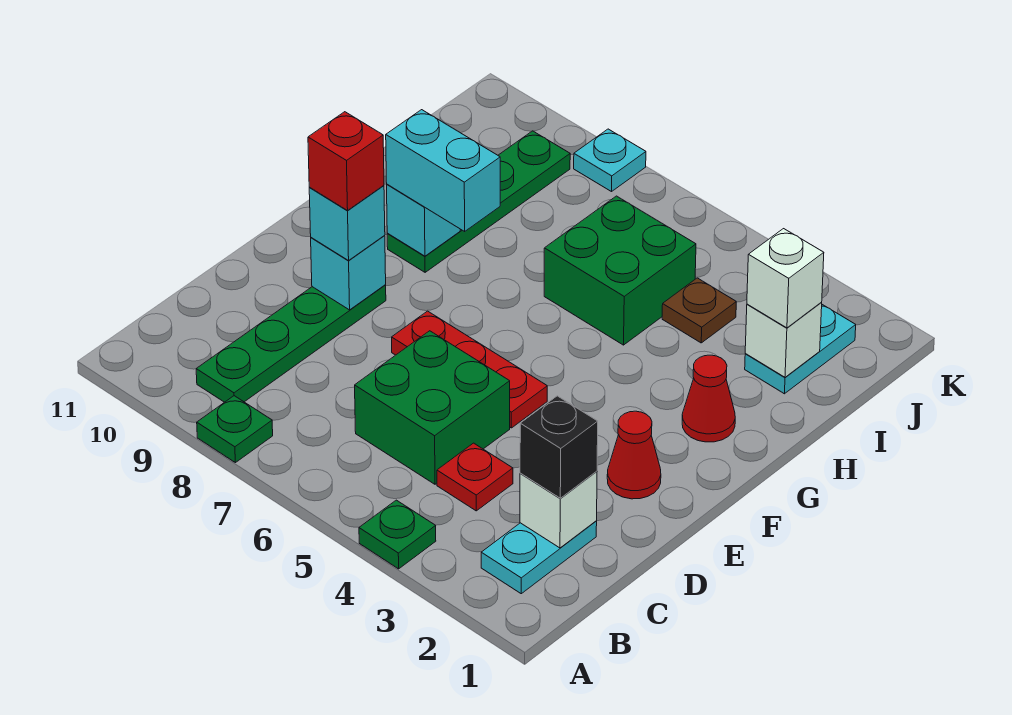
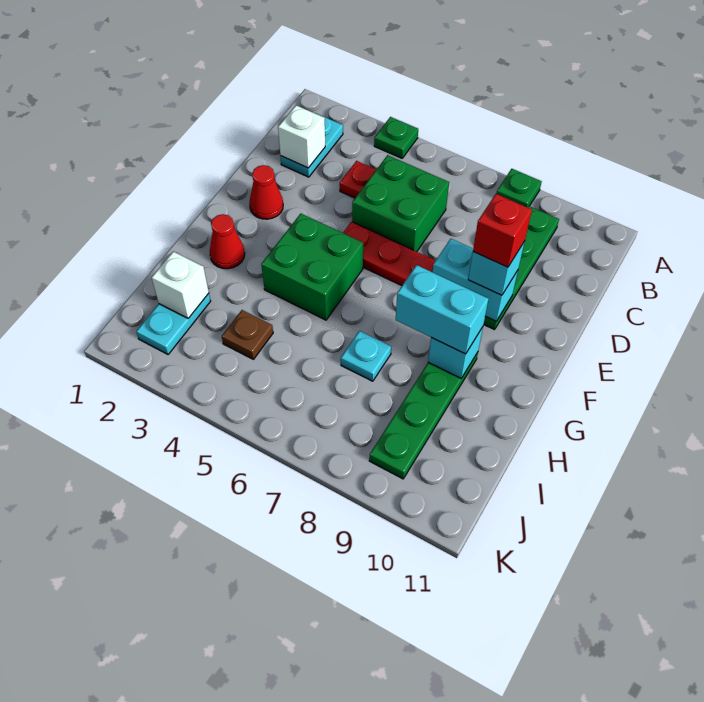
black brick C2 level 3 -> none
cyan brick E9 level 2 -> cyan brick E8:E9 level 2
green brick H5:I6 level 1 -> green brick F4:G5 level 1
white brick I2 level 3 -> none
cyan plate K8 level 1 -> cyan plate H7 level 1

